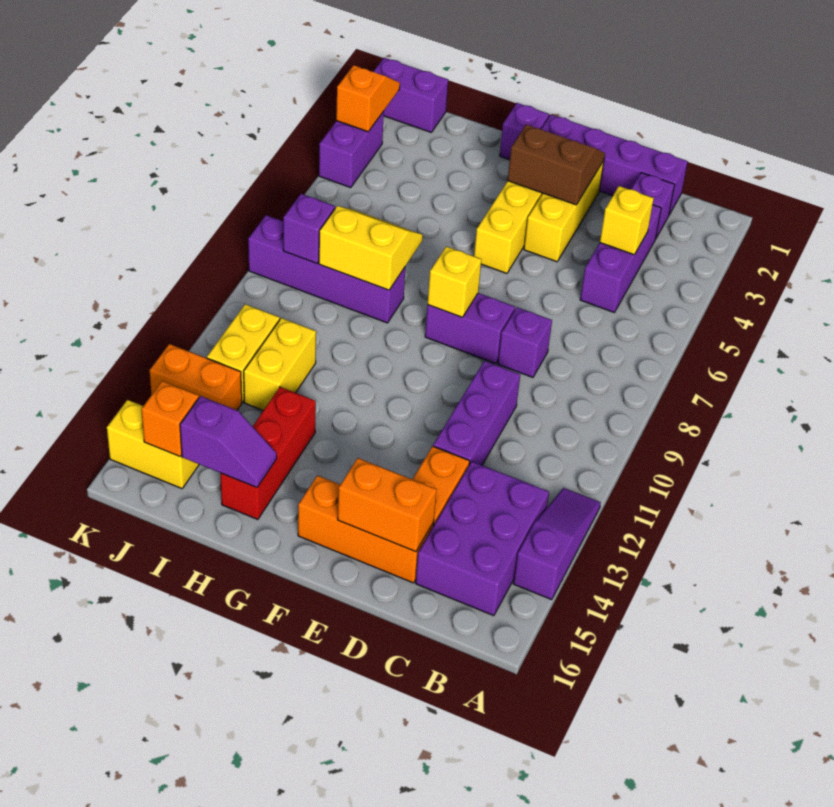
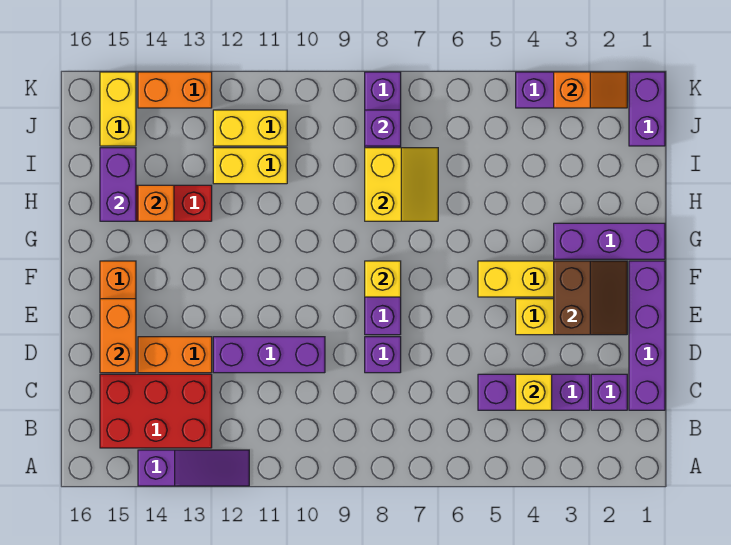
purple brick B13:C15 level 1 -> red brick B13:C15 level 1
purple brick G1 level 1 -> purple brick G1:G3 level 1
purple slope H15:I15 level 2 top I -> purple brick H15:I15 level 2
orange brick J13:K13 level 1 -> orange brick K13:K14 level 1
orange brick J15 level 2 -> orange brick H14 level 2

